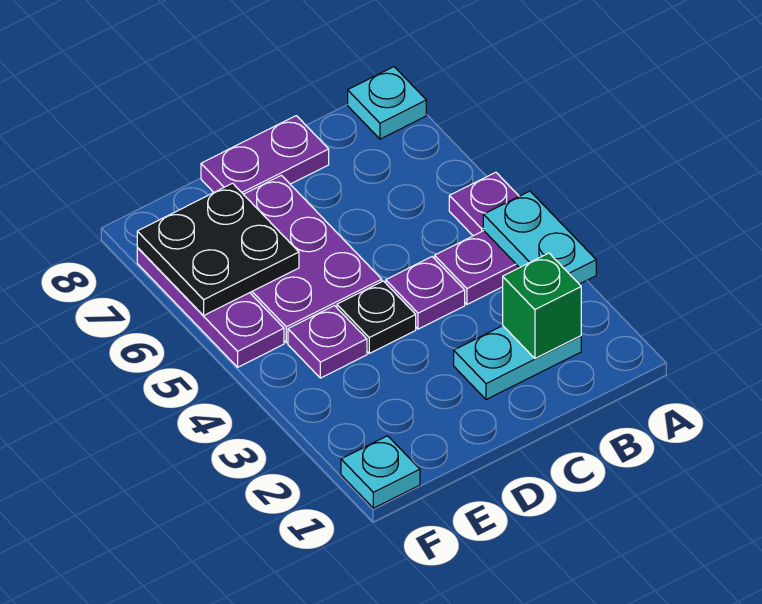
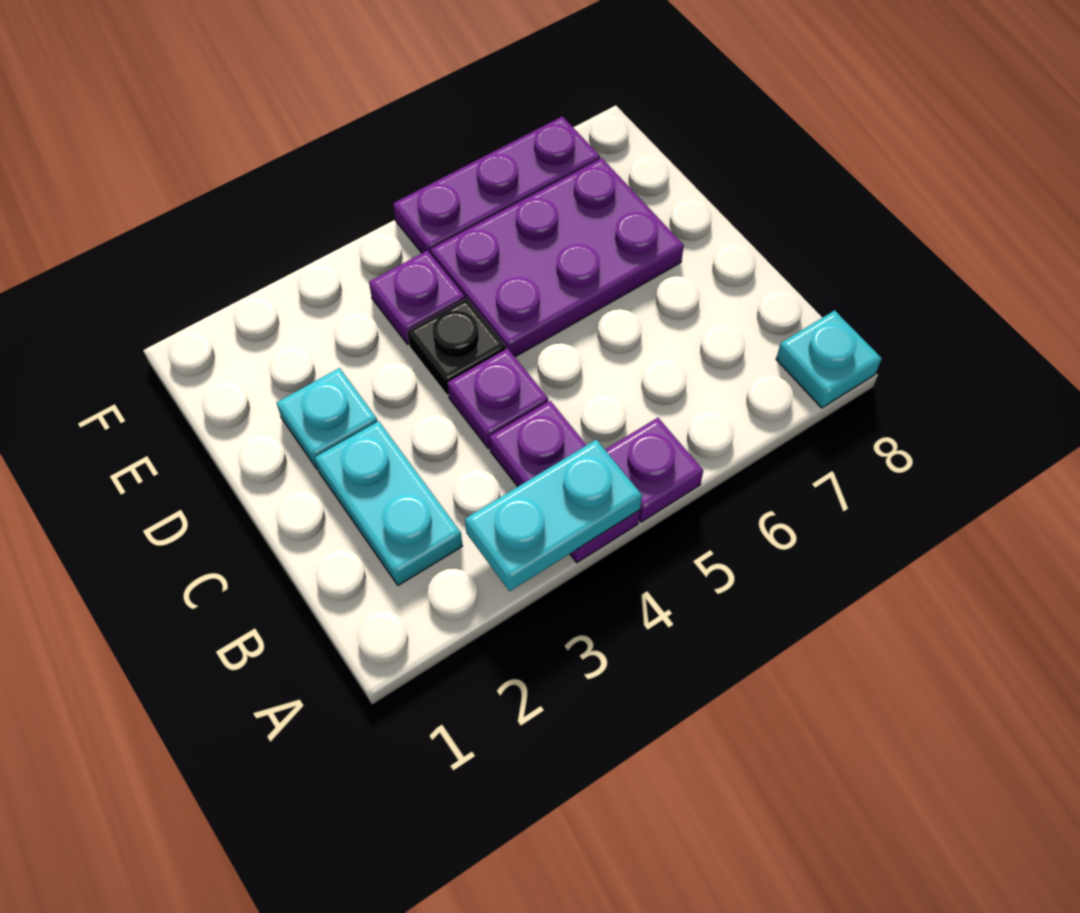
green brick B2 level 2 -> none
purple plate C8:D8 level 1 -> none
black plate E6:F7 level 2 -> none
cyan plate F1 level 1 -> cyan plate D2 level 1

